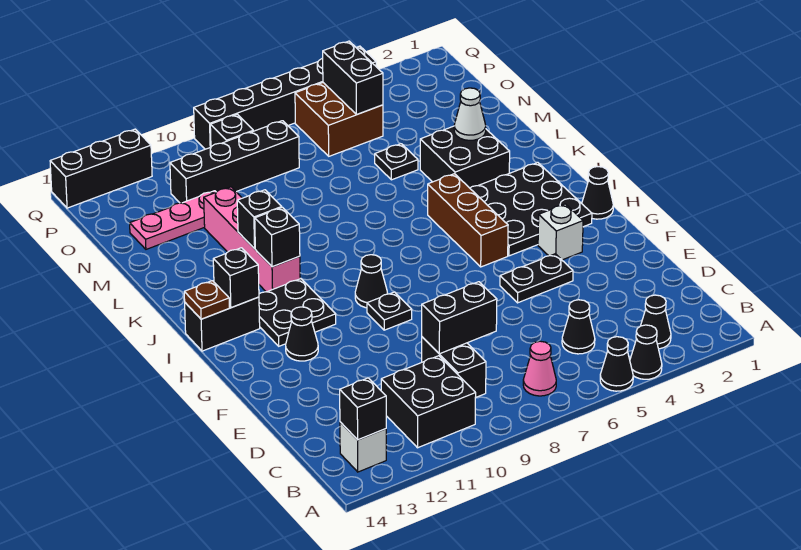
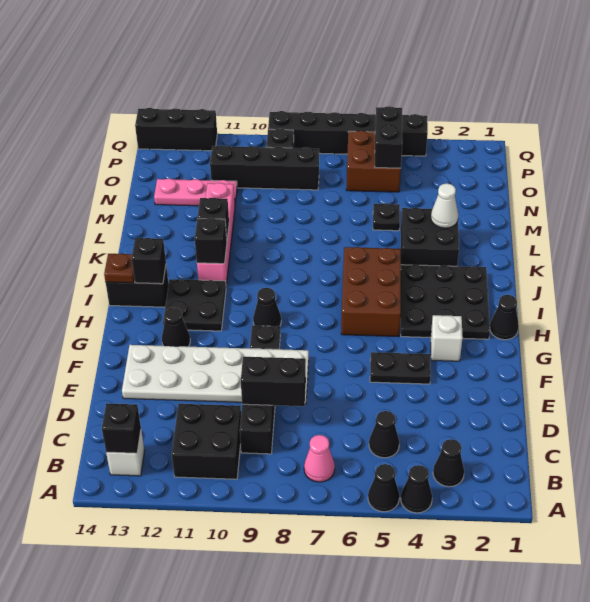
none -> white plate E8:F13 level 1
brown brick H5:J5 level 1 -> brown brick H5:J6 level 1

